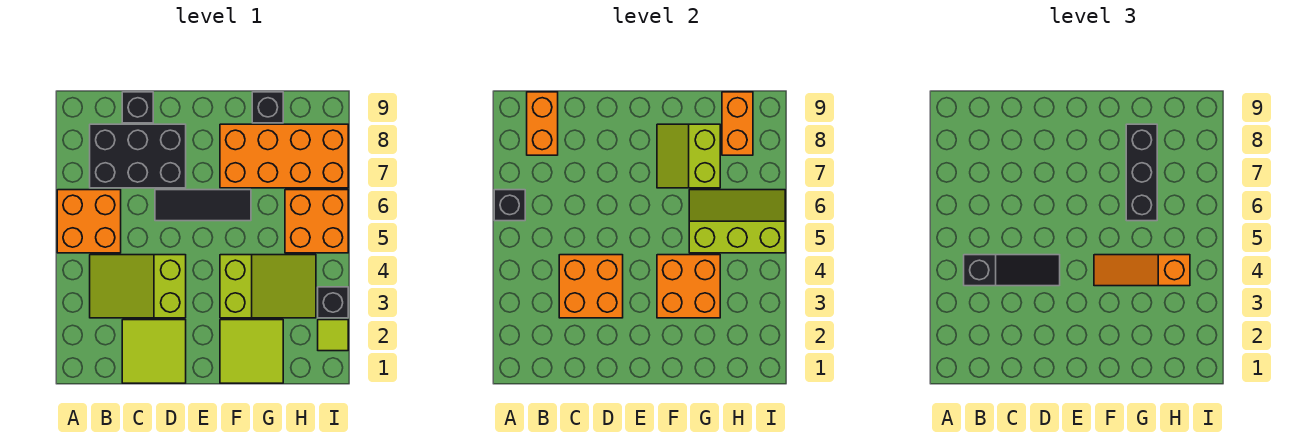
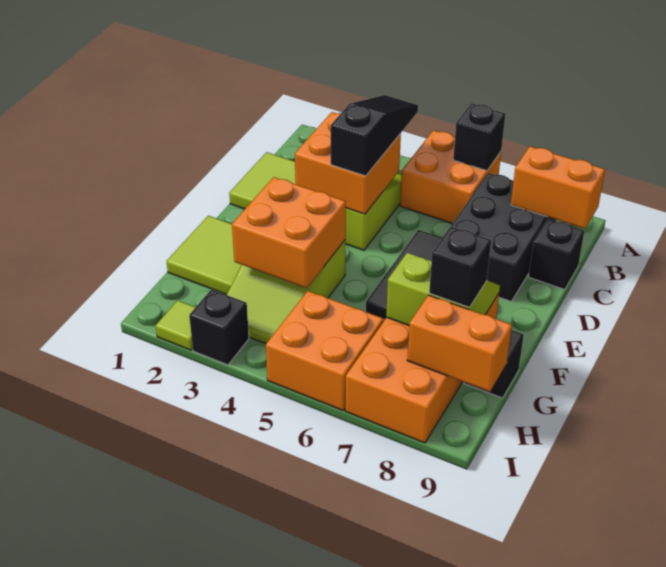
black slope B4:D4 level 3 top B -> black slope B4:D4 level 3 top D
orange slope F4:H4 level 3 top H -> none
lime slope G5:I6 level 2 top 5 -> none
black brick G6:G8 level 3 -> black brick G8 level 3

